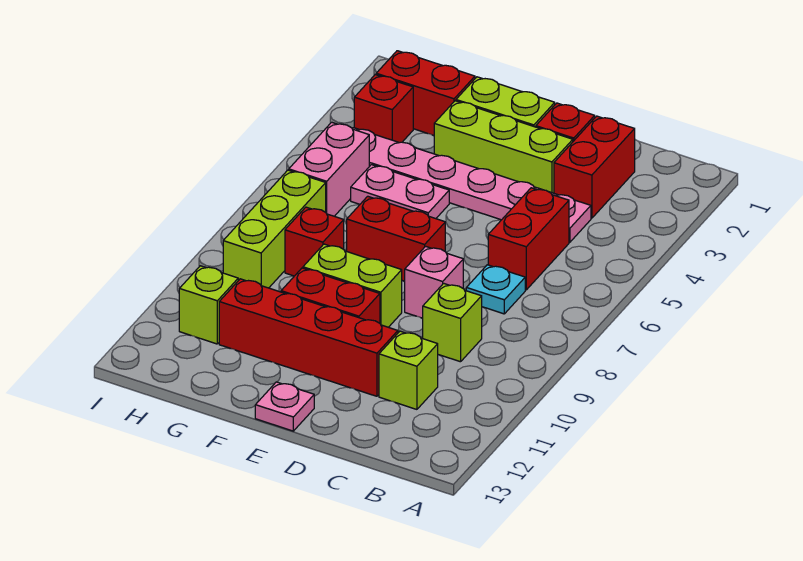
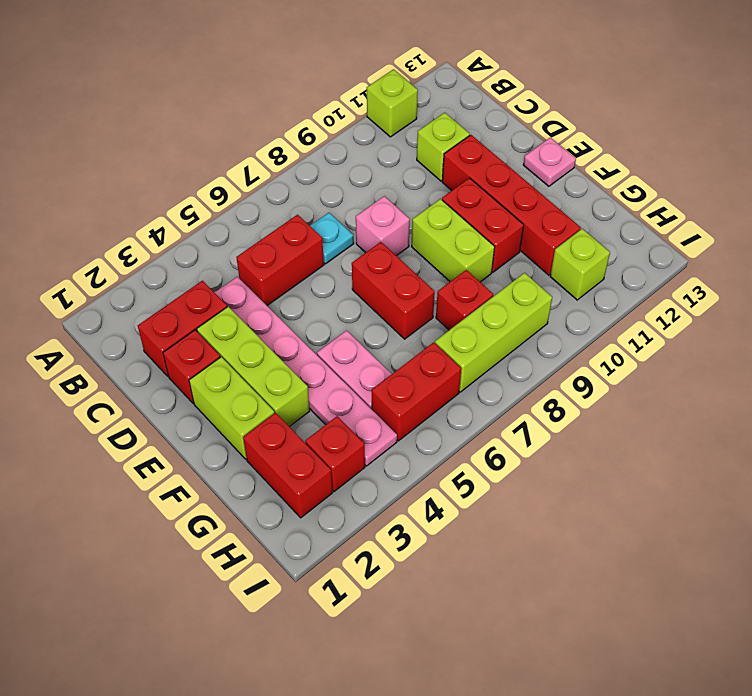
lime brick C9 level 1 -> lime brick A11 level 1
pink brick H5:H6 level 1 -> red brick H5:H6 level 1

